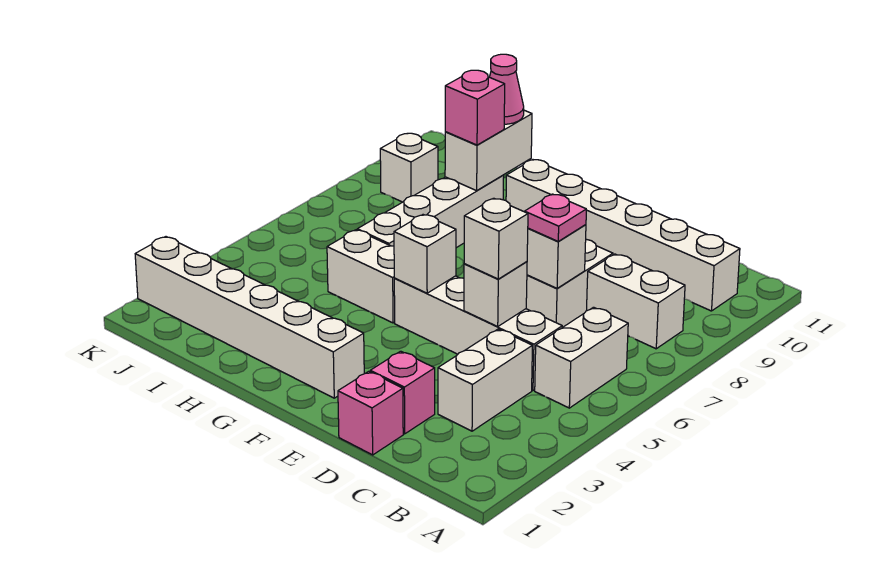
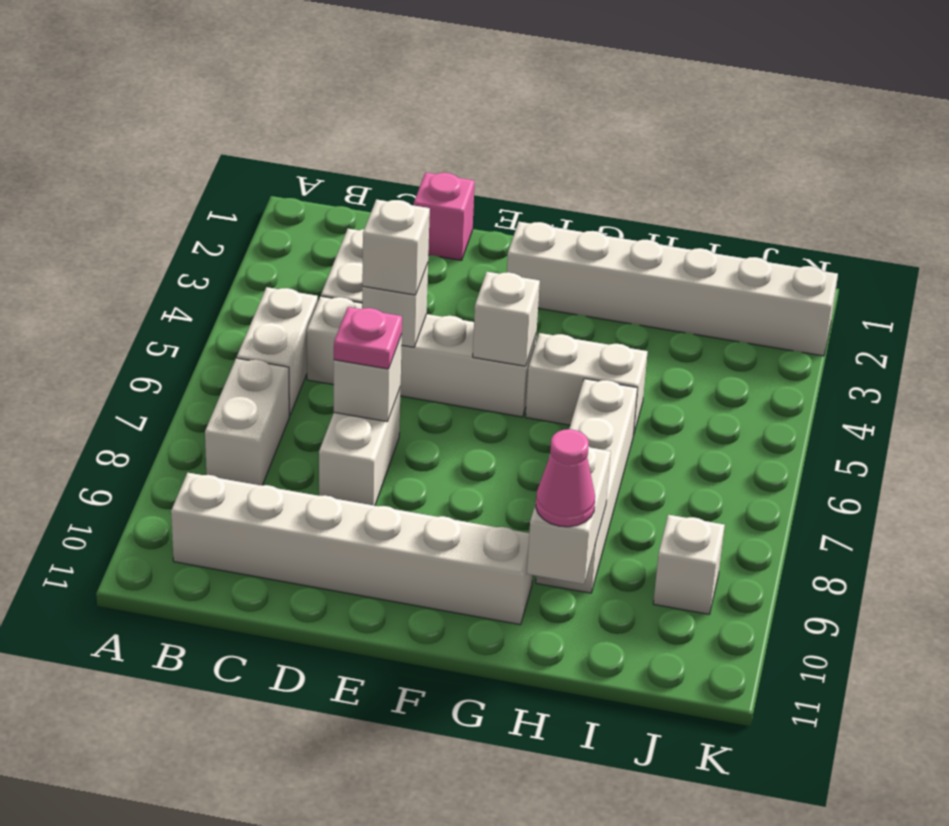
white brick B8:C8 level 1 -> white brick B7:B8 level 1
pink brick D2 level 1 -> none
pink brick H9 level 3 -> none

